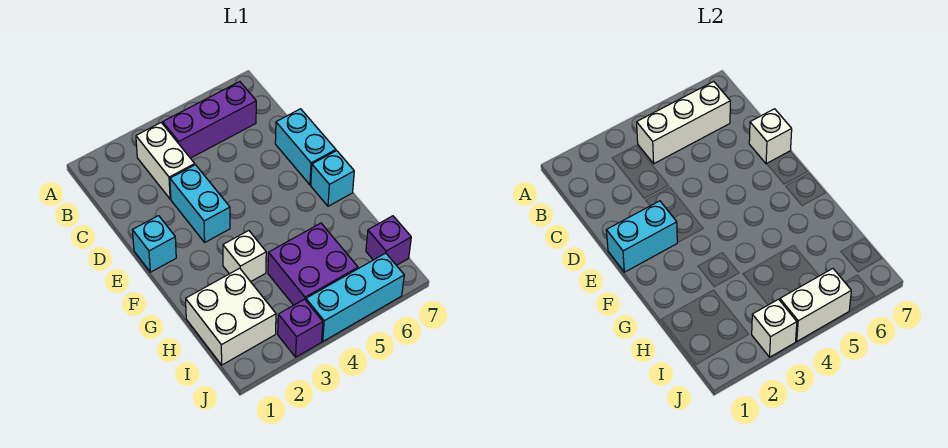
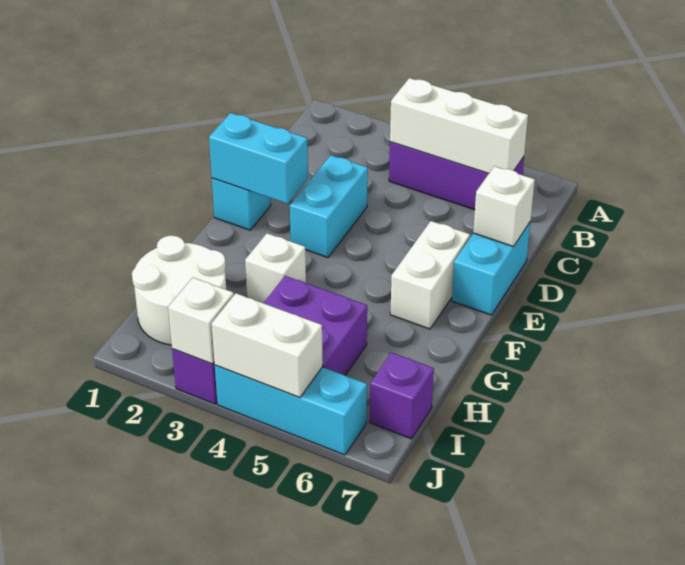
white brick B3:C3 level 1 -> white brick E6:F6 level 1
cyan brick F7 level 1 -> none
white brick H1:I2 level 1 -> white round brick H1:I2 level 1

